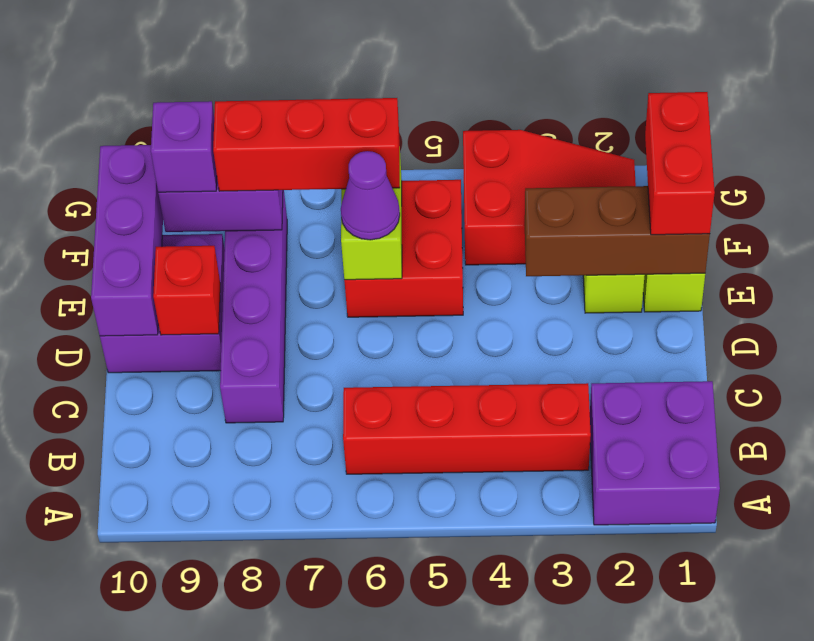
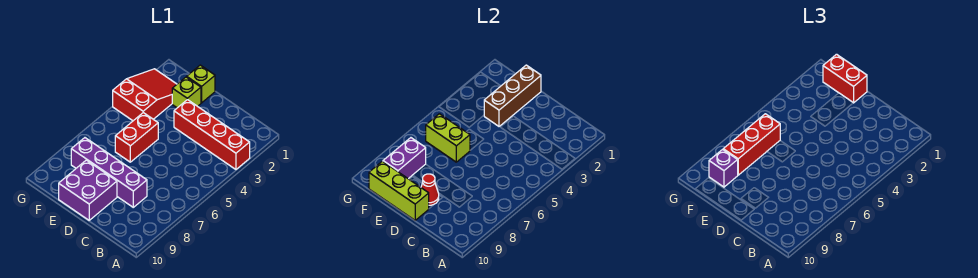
purple brick A1:B2 level 1 -> none
red brick B3:B6 level 1 -> red brick A3:D3 level 1
red brick D9 level 2 -> red cone D9 level 2
purple brick D10:F10 level 2 -> lime brick D10:F10 level 2
red brick E5:F6 level 1 -> red brick E5:E6 level 1
purple cone E6 level 3 -> none

